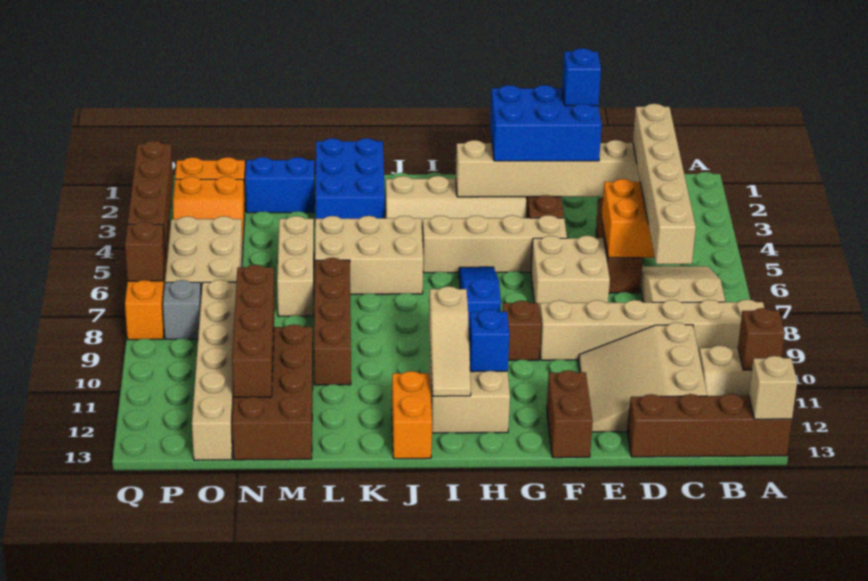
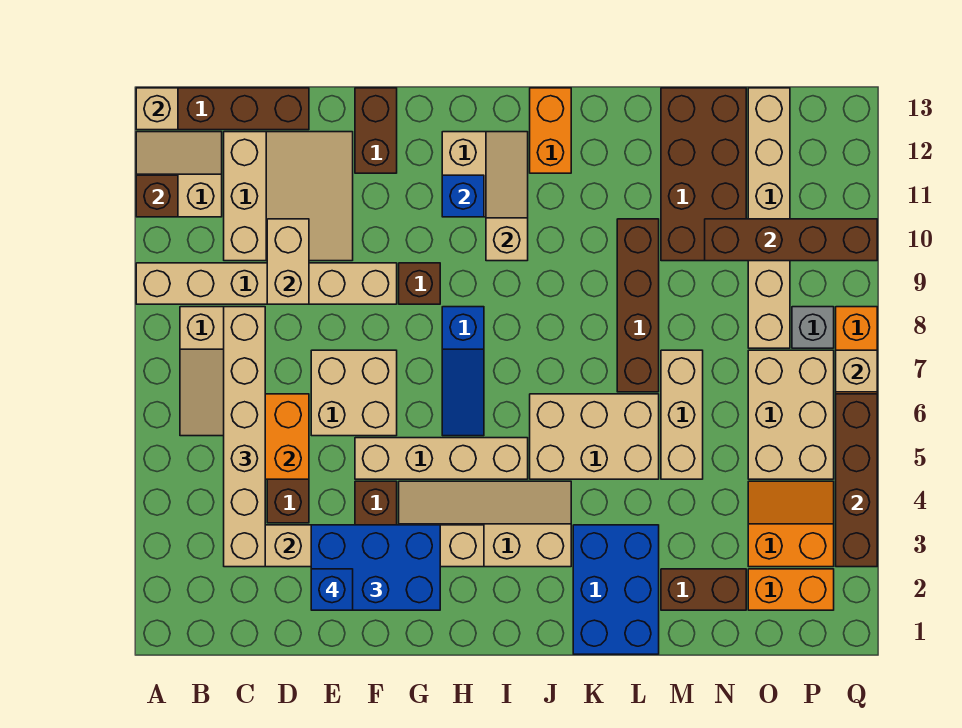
none -> tan brick D9:D10 level 2
blue brick M2:N2 level 1 -> brown brick M2:N2 level 1
brown brick N9:N12 level 2 -> brown brick N10:Q10 level 2
brown brick Q7 level 2 -> tan brick Q7 level 2

